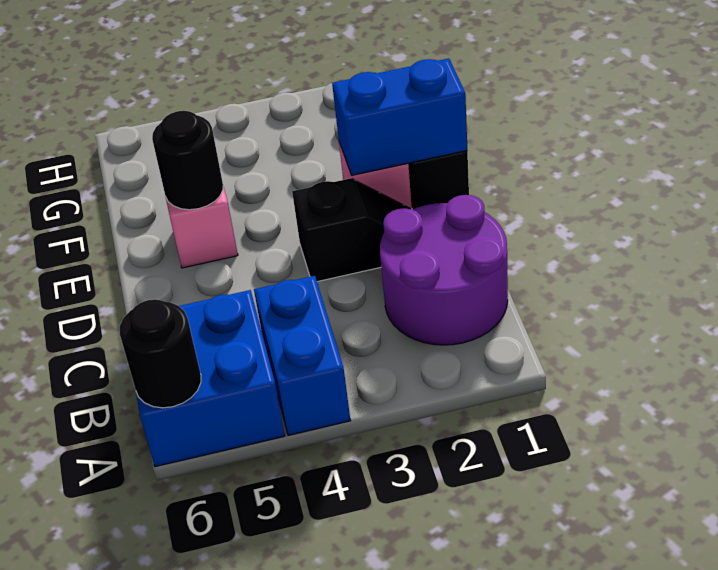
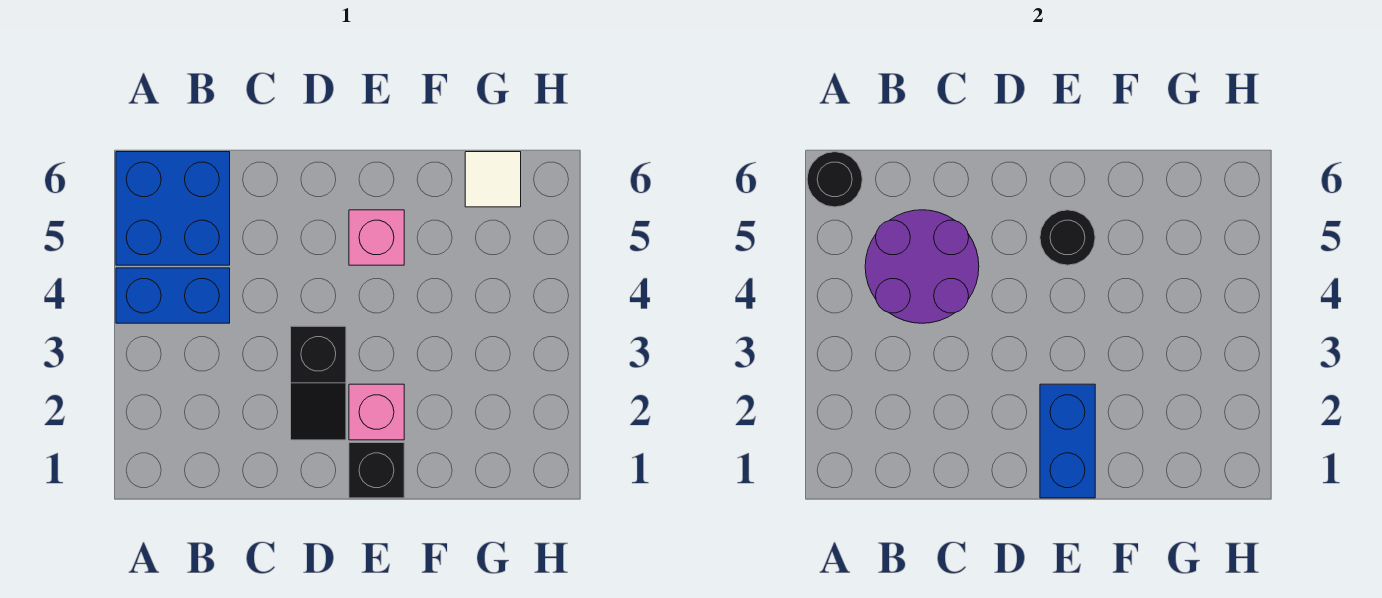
purple round brick B1:C2 level 1 -> purple round brick B4:C5 level 2
none -> white tile G6 level 1

